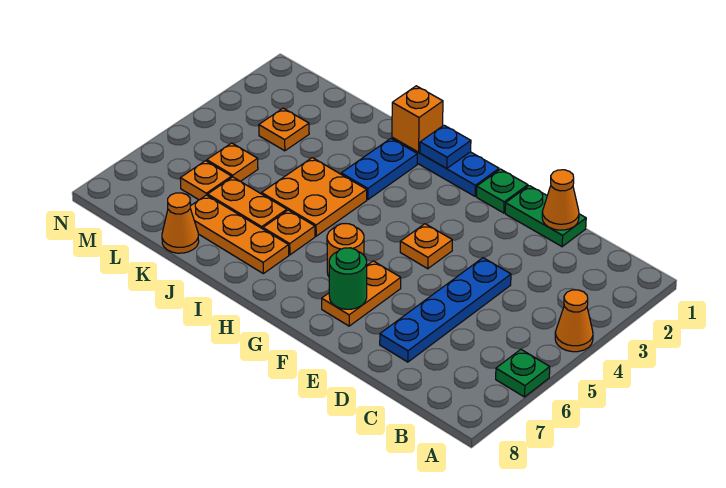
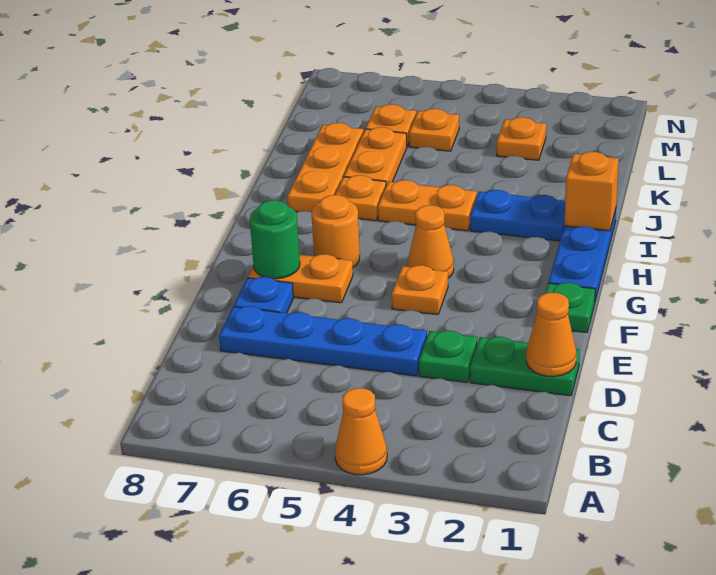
green plate A6 level 1 -> green plate D3 level 1
green plate D1:E1 level 1 -> green plate D1:D2 level 1
blue plate H1 level 2 -> blue plate E7 level 1
orange plate I4:J5 level 1 -> orange plate I4:I5 level 1
orange cone K8 level 1 -> orange cone G4 level 1

